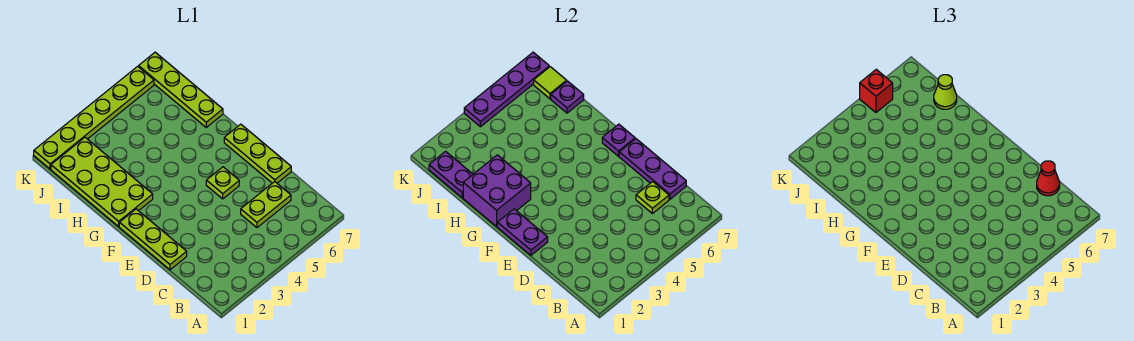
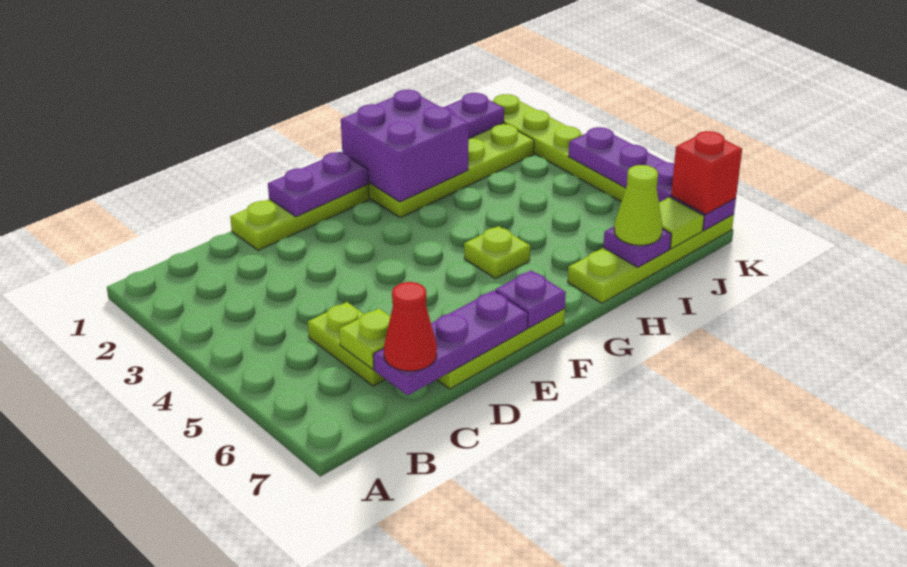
lime plate E5 level 1 -> lime plate G5 level 1
red brick K5 level 3 -> red brick K7 level 3

